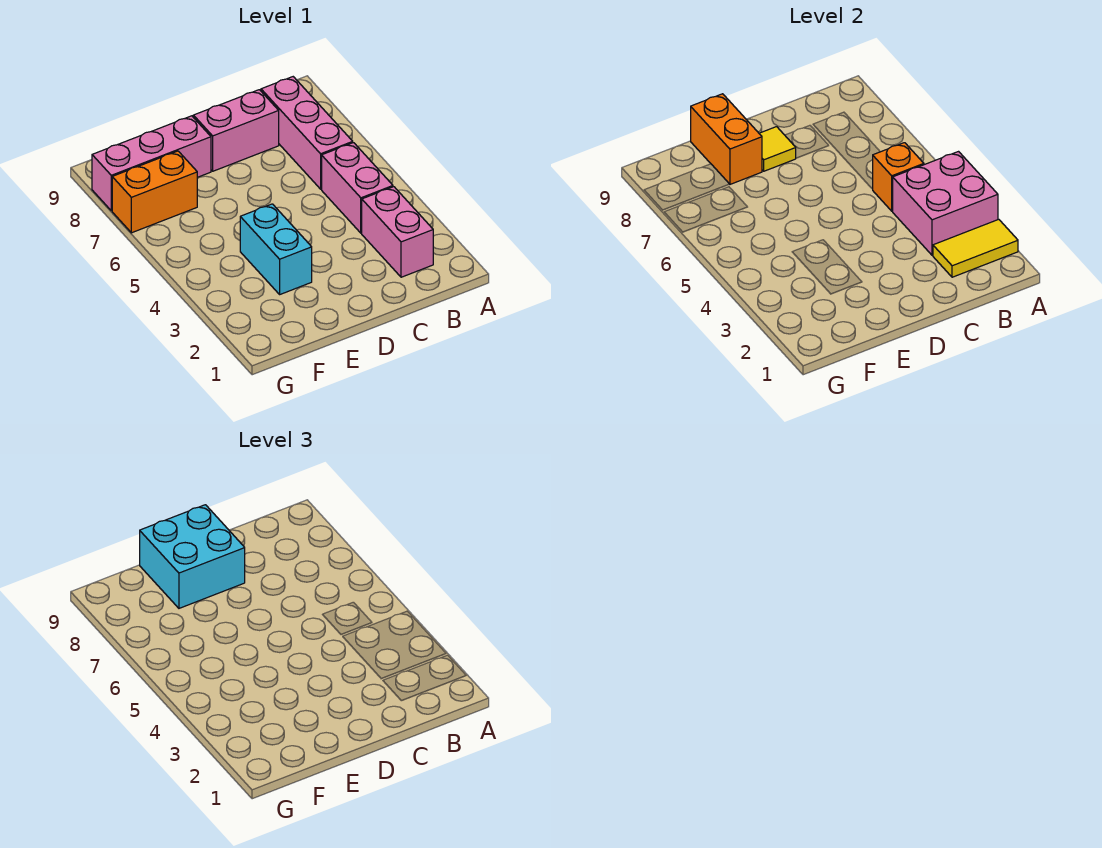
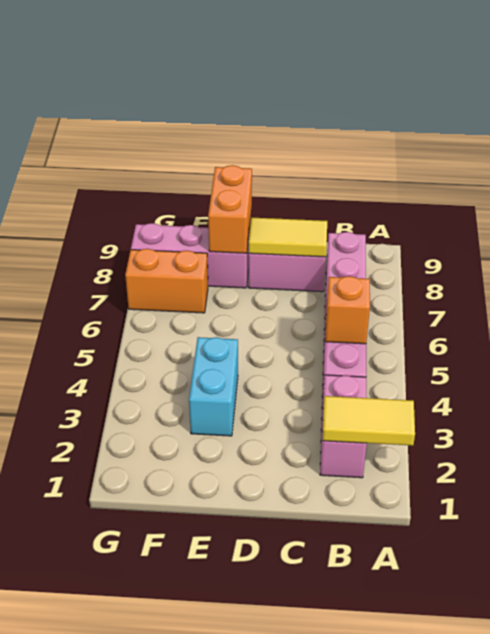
pink brick A3:B4 level 2 -> none
yellow tile D8 level 2 -> yellow tile C8:D8 level 2
cyan brick D8:E9 level 3 -> none

